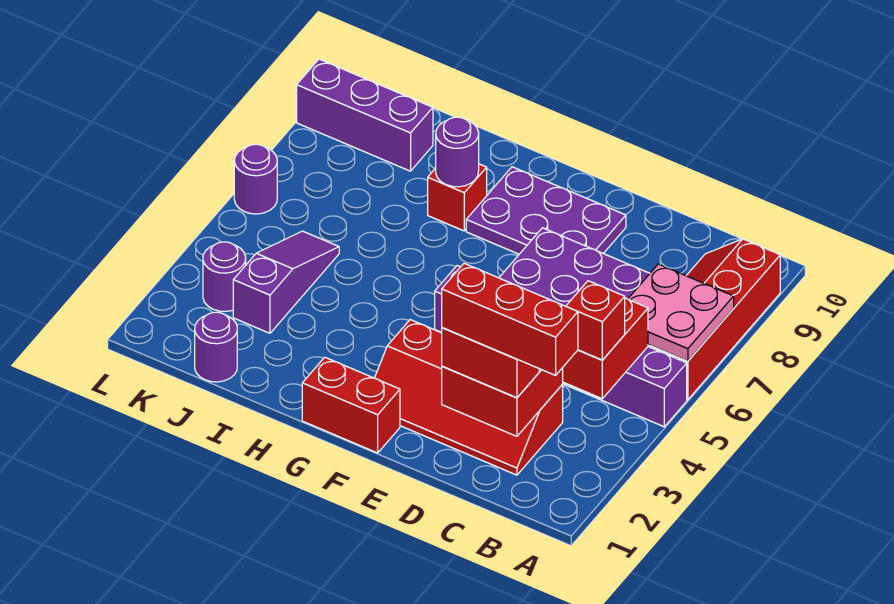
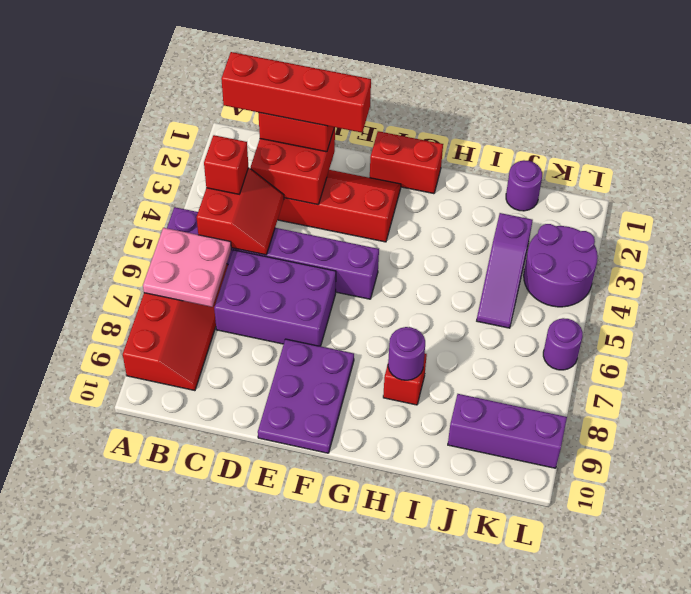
red brick B2:D2 level 4 -> red brick B2:E2 level 4
purple plate E8:G9 level 1 -> purple plate E8:F10 level 1
purple round brick K3 level 1 -> purple round brick K3:L4 level 1

